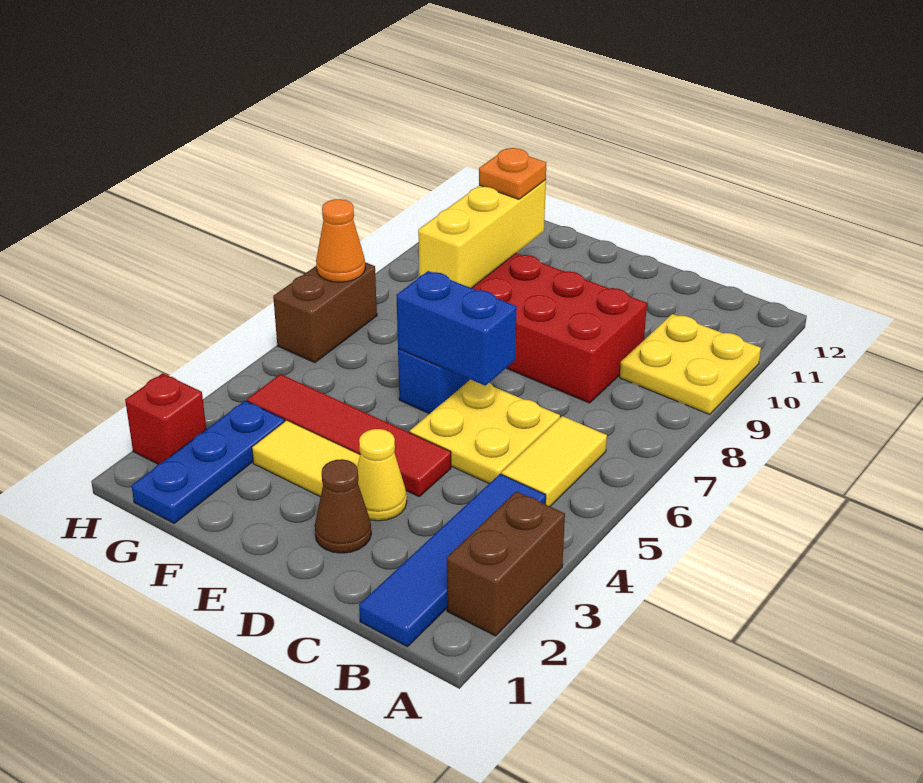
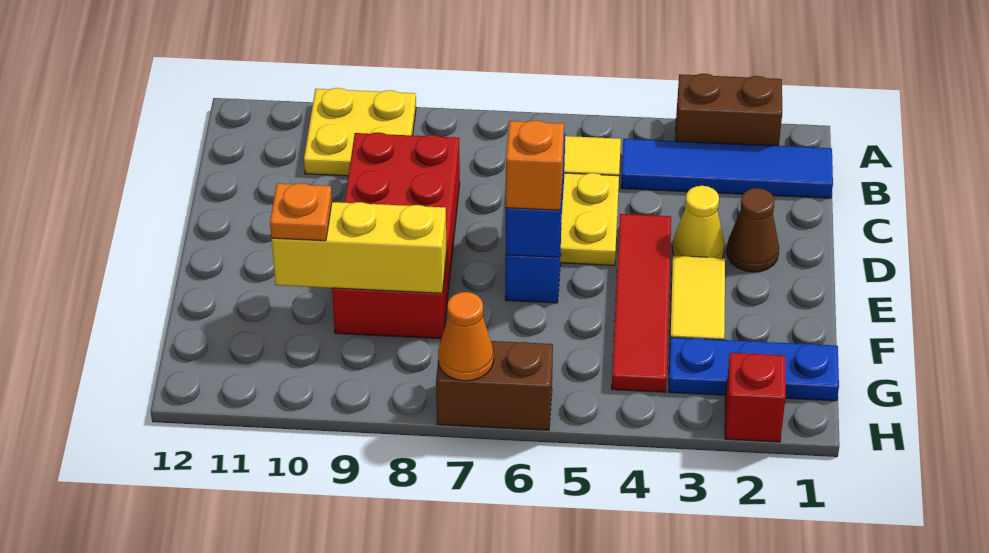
none -> orange brick E6 level 3

